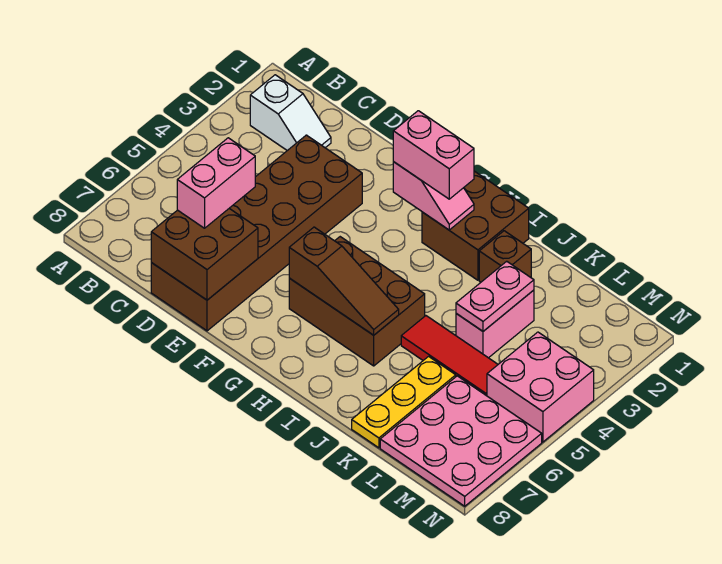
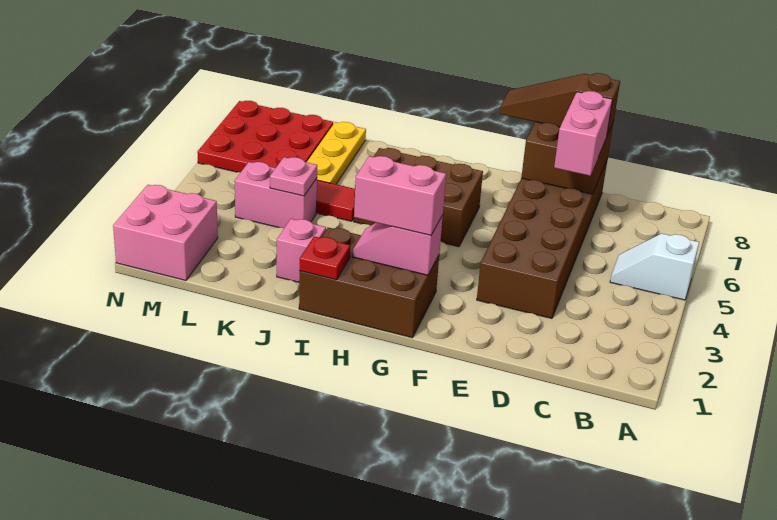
white slope B2:C2 level 1 top B -> white slope A5:B5 level 1 top A
brown slope G6:I6 level 2 top G -> brown slope D8:F8 level 3 top D
brown brick H1:I2 level 1 -> brown brick G1:I2 level 1
none -> red plate I1 level 2
brown brick J2 level 1 -> pink brick J2 level 1
pink brick K3:K4 level 1 -> pink brick K4:L4 level 1
pink plate K3:K4 level 2 -> pink plate K4 level 2
pink plate L6:N8 level 1 -> red plate L6:N8 level 1
pink brick M4:N5 level 1 -> pink brick M1:N2 level 1

